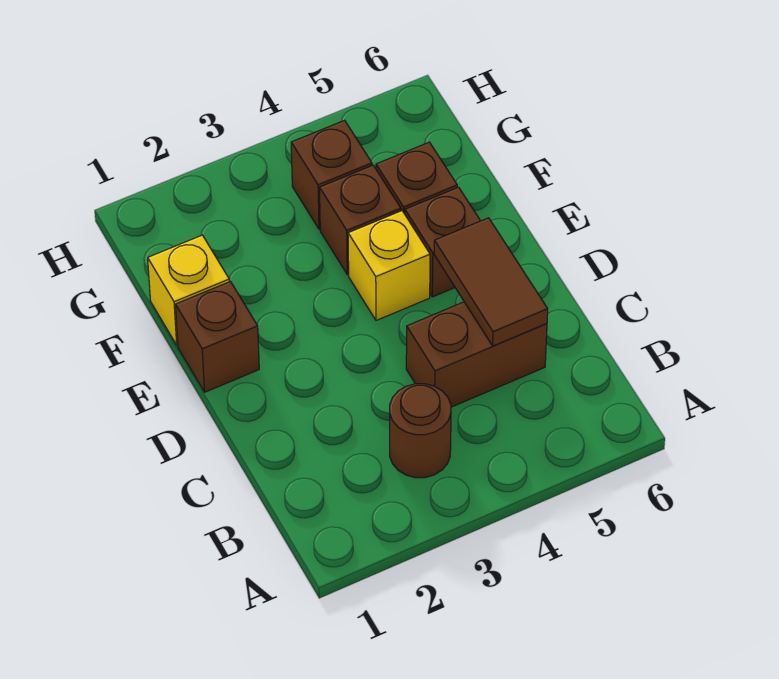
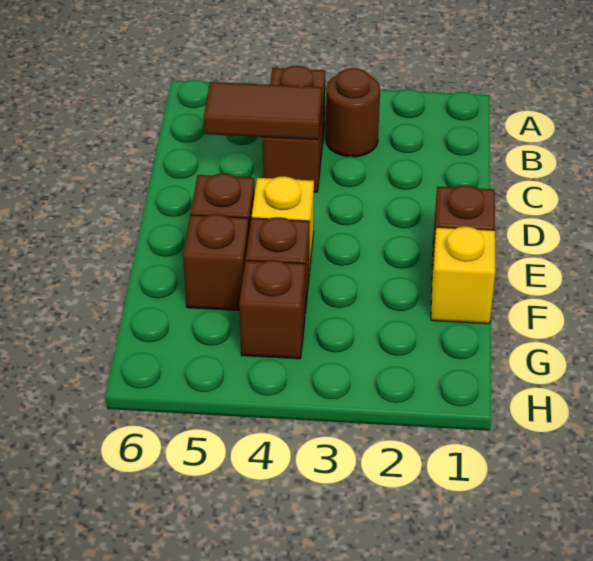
brown brick C4:C5 level 1 -> brown brick B4:C4 level 1
brown tile C5:D5 level 2 -> brown tile C4:C5 level 2

